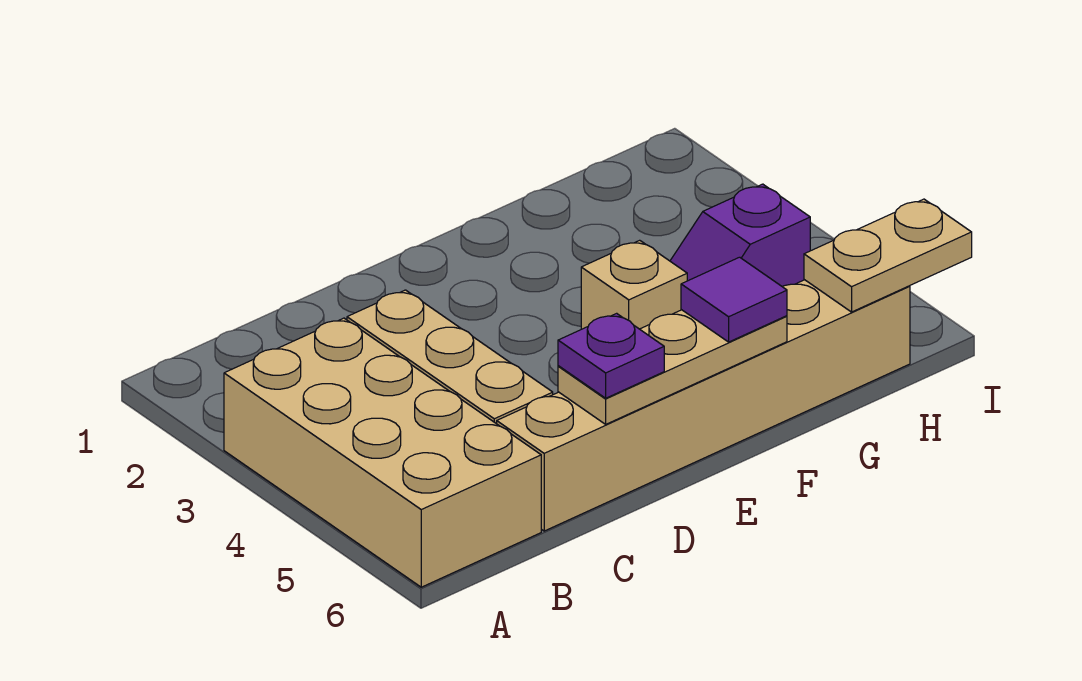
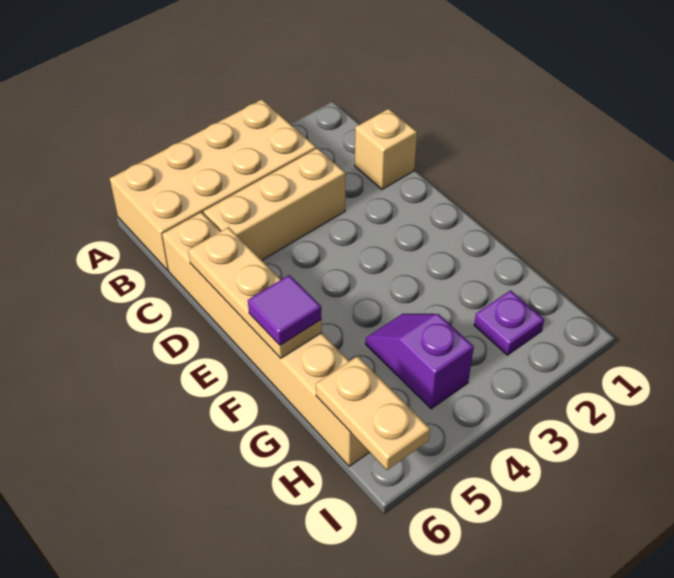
purple plate D6 level 3 -> purple plate H2 level 1
tan brick F4 level 1 -> tan brick C1 level 1

